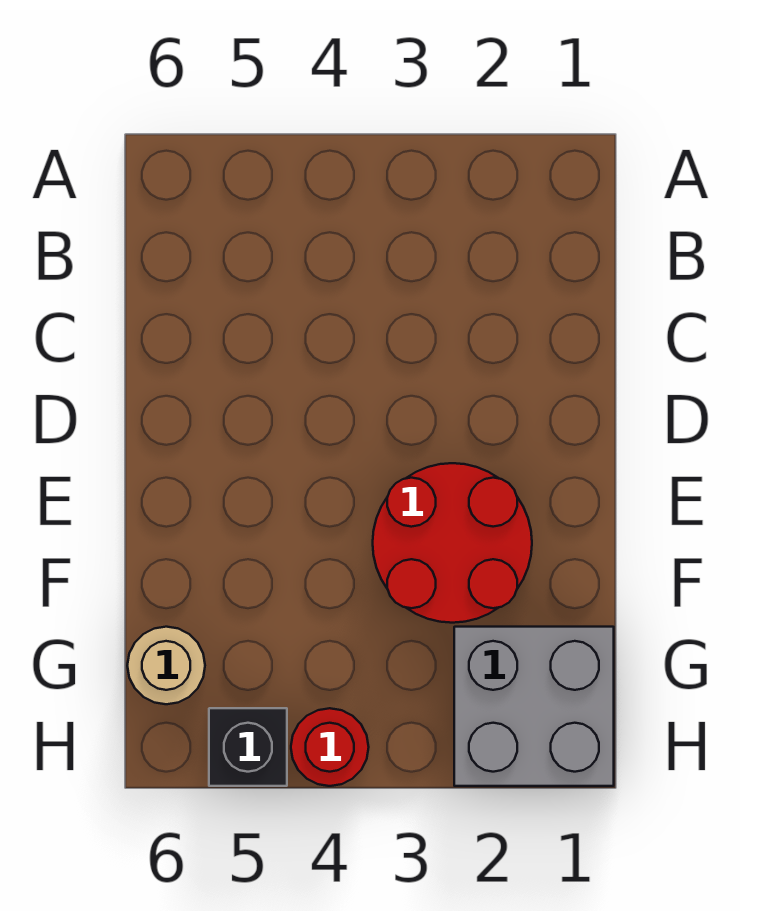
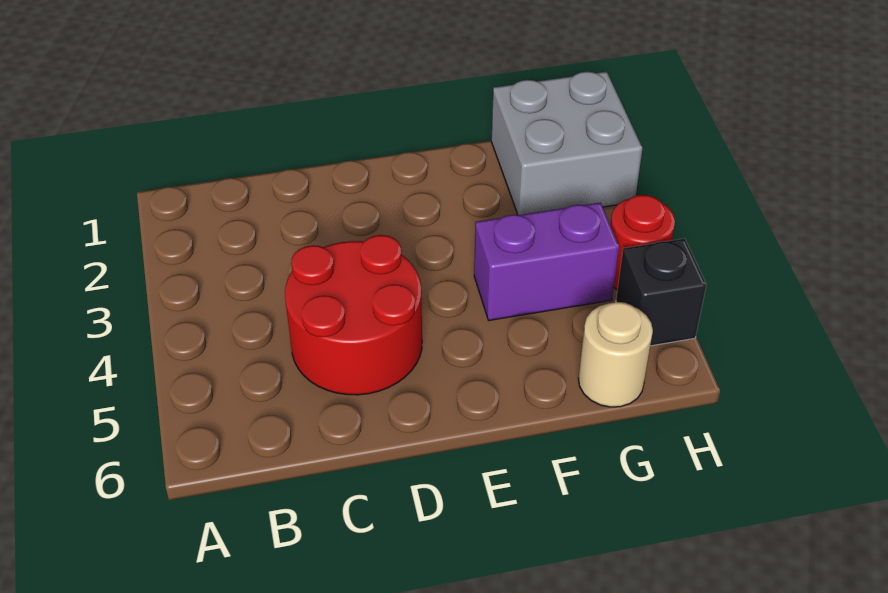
red round brick E2:F3 level 1 -> red round brick C4:D5 level 1
none -> purple brick F4:G4 level 1

